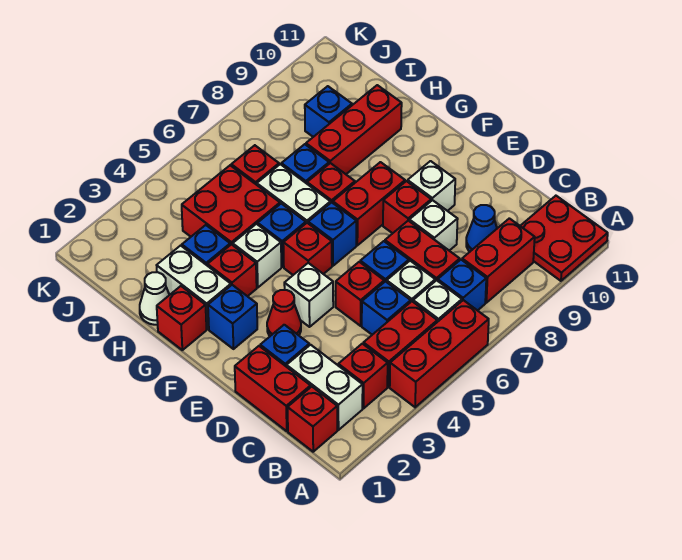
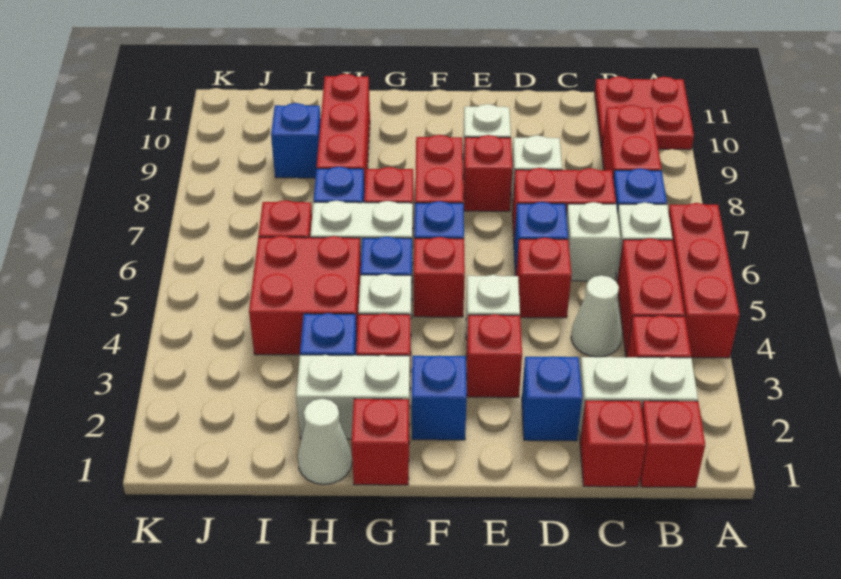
red brick C1:D1 level 1 -> red brick C1 level 1
none -> white cone C4 level 1
blue brick C5 level 1 -> none
blue cone C9 level 1 -> none
red cone E3 level 1 -> red brick E3 level 1

